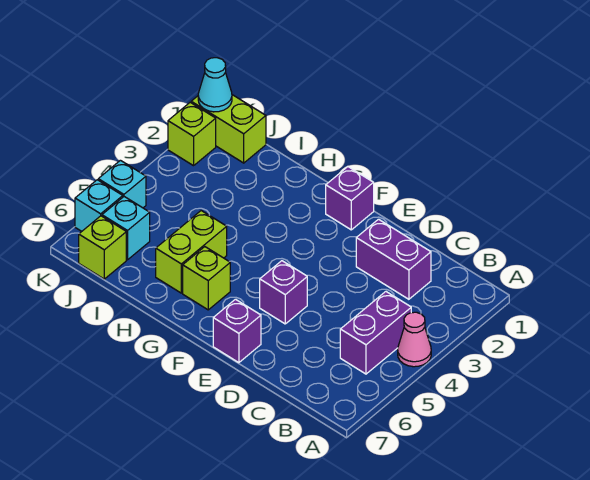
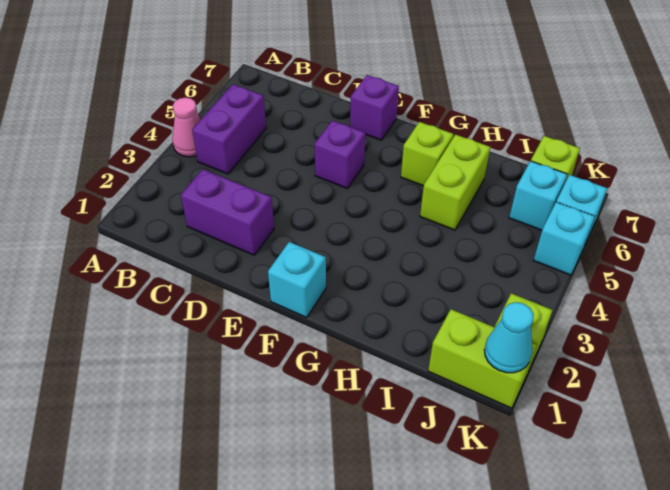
purple brick F1 level 1 -> cyan brick F1 level 1

